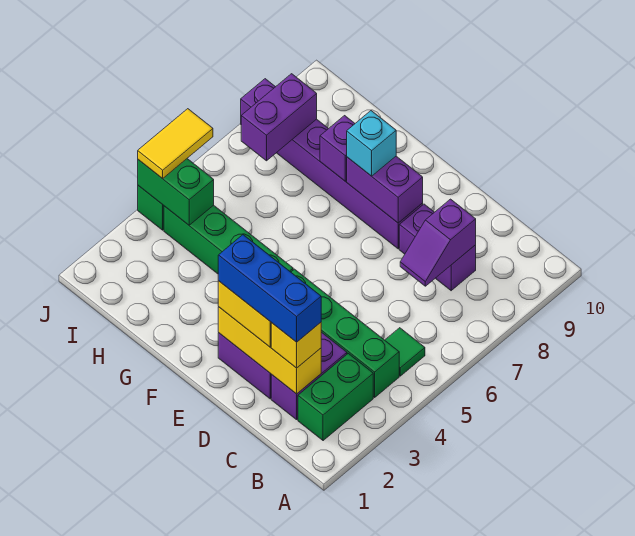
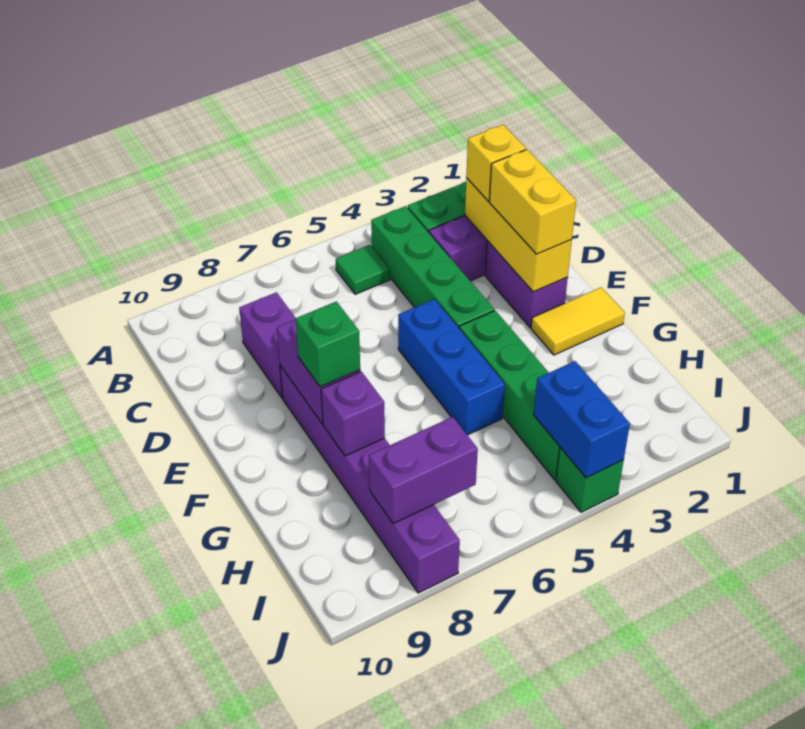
blue brick C2:E2 level 4 -> blue brick E5:G5 level 1
purple slope C7:C8 level 2 top 8 -> none
cyan brick F8 level 3 -> green brick F8 level 3
green brick I4:J4 level 2 -> blue brick I4:J4 level 2
yellow tile J4:J5 level 3 -> yellow tile F1:F2 level 1

